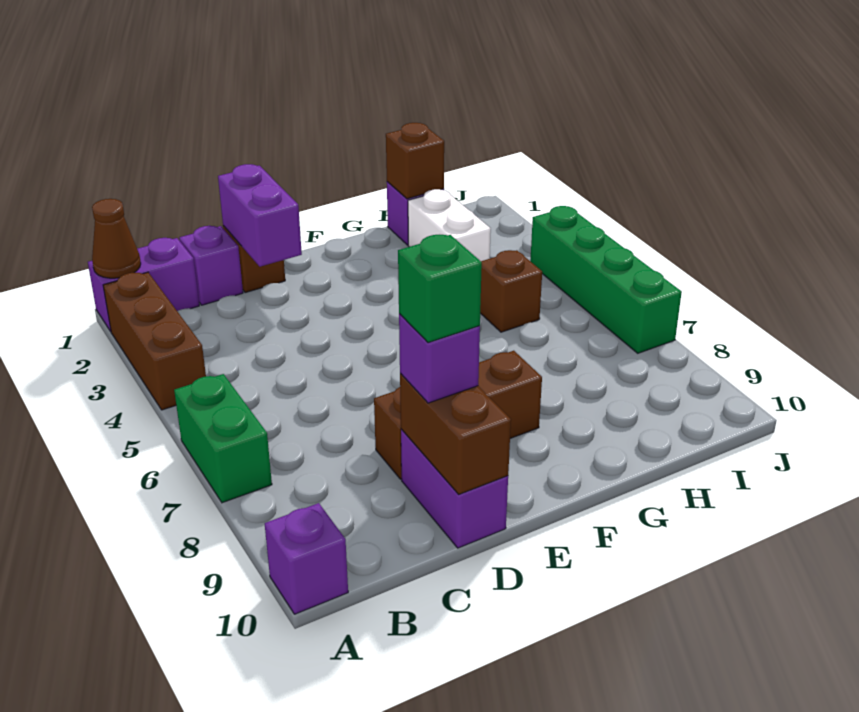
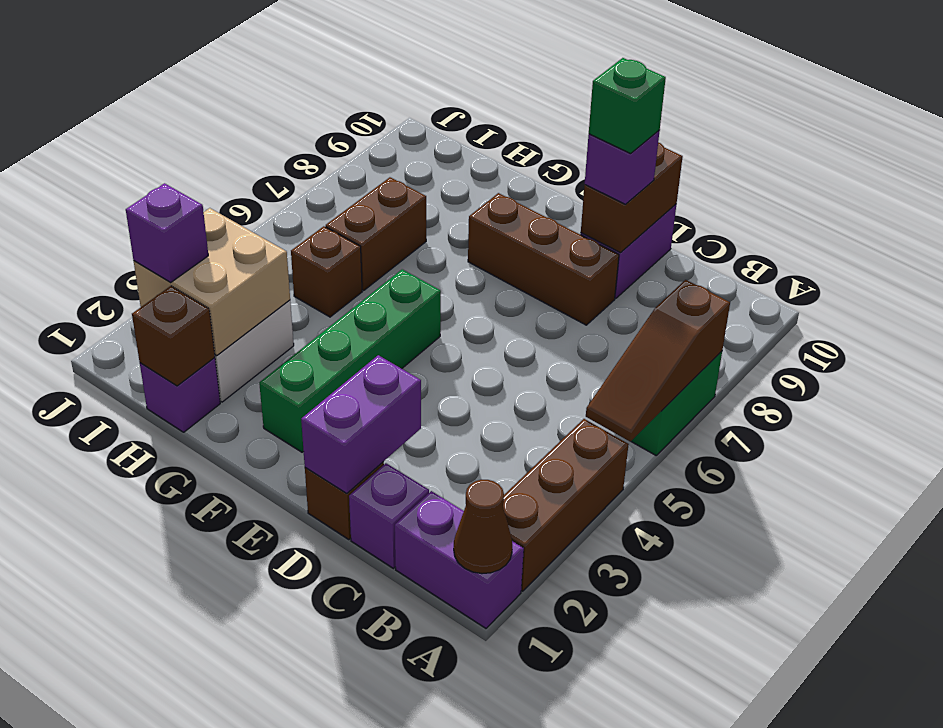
none -> brown slope A5:A7 level 2 top 7
purple brick A10 level 1 -> purple brick I2 level 3
none -> tan brick H2:I3 level 2
none -> brown brick H6:H7 level 1
green brick J4:J7 level 1 -> green brick F2:F5 level 1

